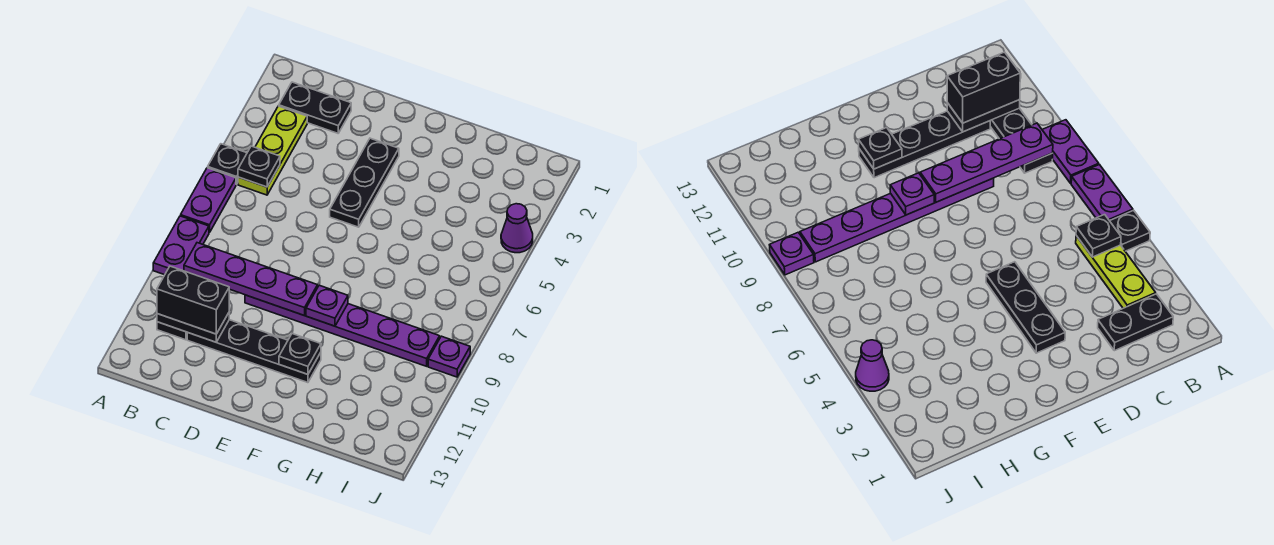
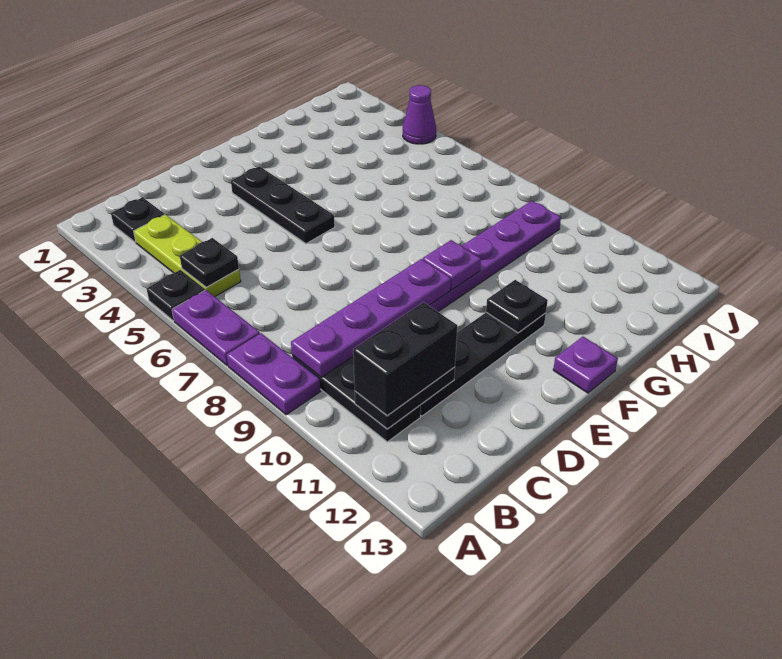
black plate B2:C2 level 1 -> black plate B2 level 1
purple plate J9 level 1 -> purple plate F13 level 1

